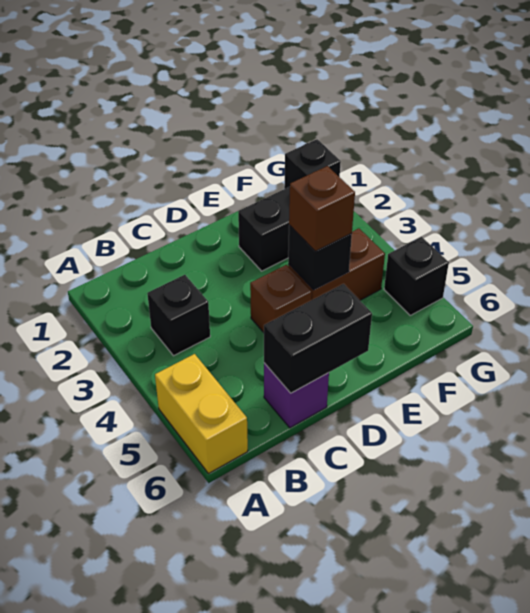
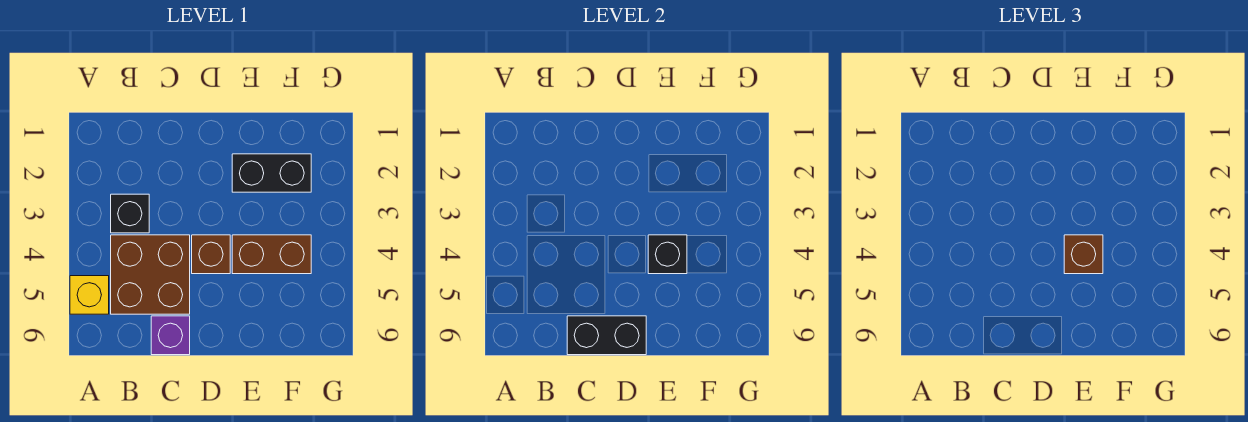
yellow brick A5:A6 level 1 -> yellow brick A5 level 1
none -> brown brick B4:C5 level 1
black brick G1 level 1 -> none
black brick G5 level 1 -> none

